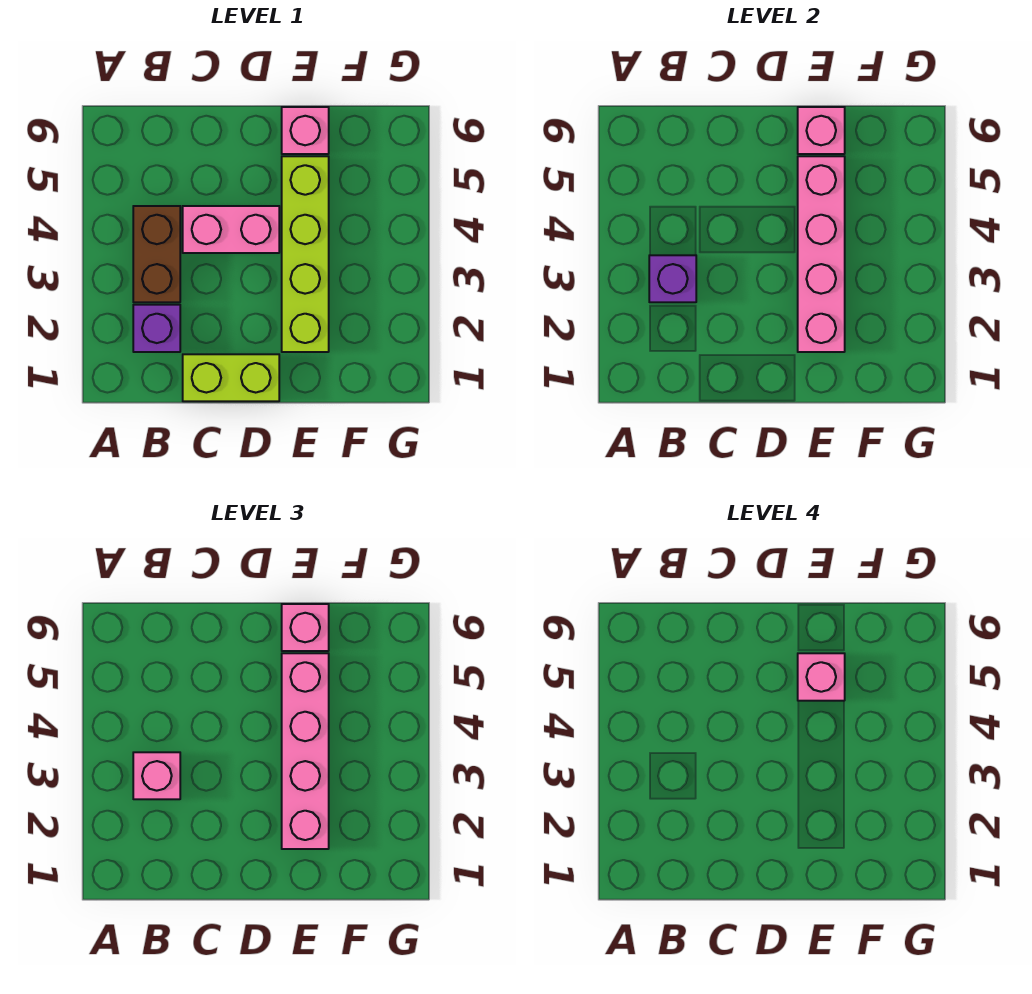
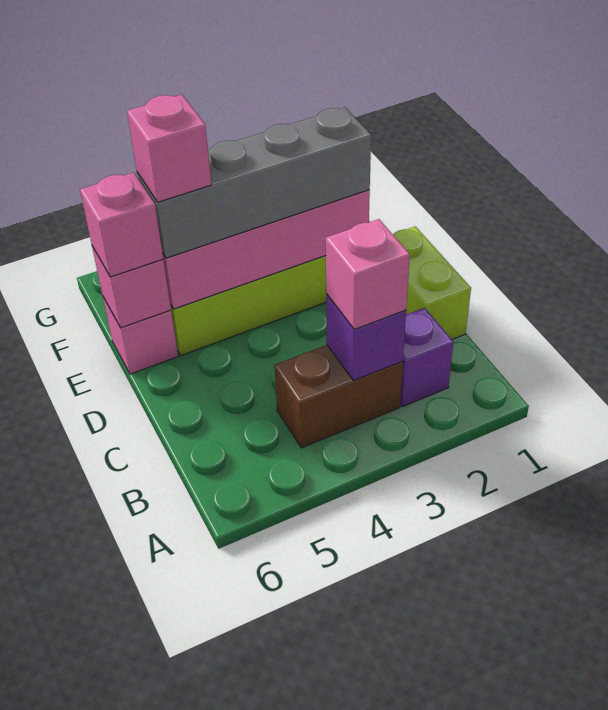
pink brick C4:D4 level 1 -> none
pink brick E2:E5 level 3 -> grey brick E2:E5 level 3

